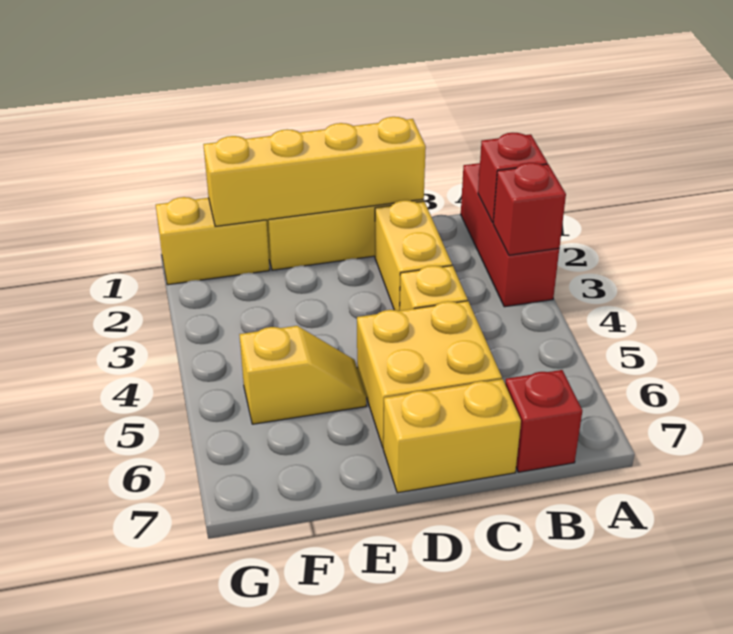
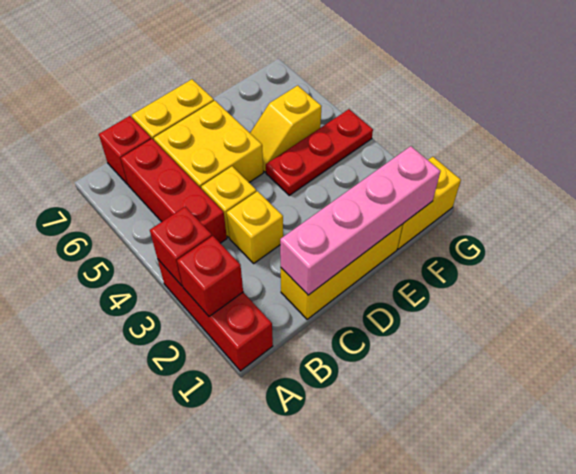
none -> red brick B4:B6 level 1
yellow brick C1:F1 level 2 -> pink brick C1:F1 level 2
yellow brick C2:C3 level 1 -> yellow brick C3 level 1
none -> red plate E4:G4 level 1

